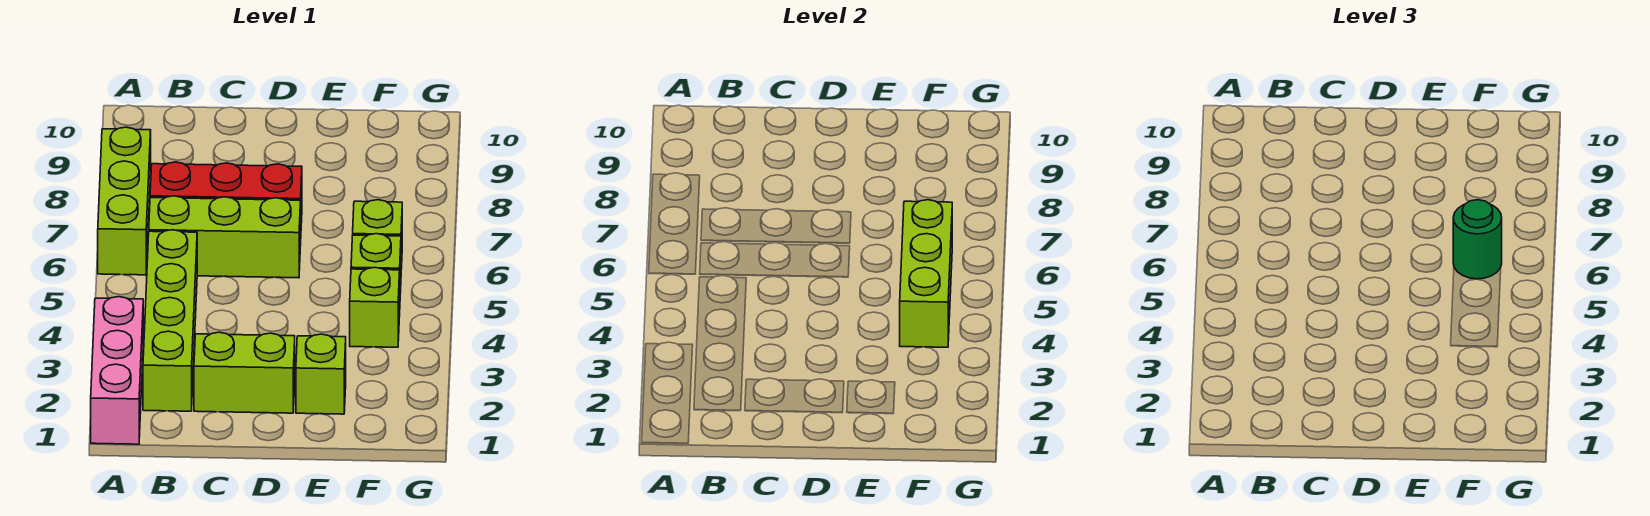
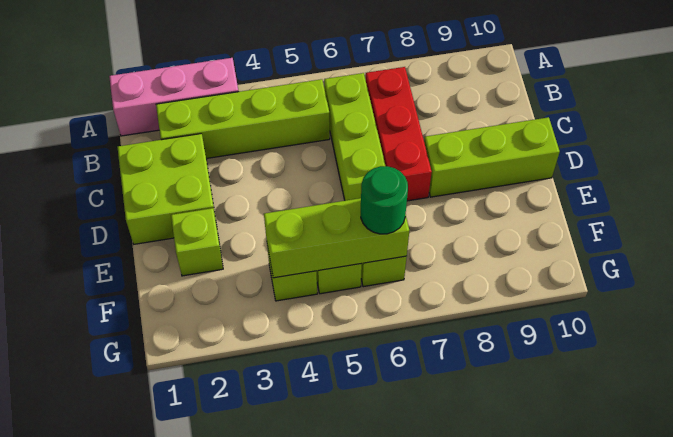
lime brick A6:A8 level 1 -> lime brick D8:D10 level 1
lime brick C2:D2 level 1 -> lime brick C1:D2 level 1

